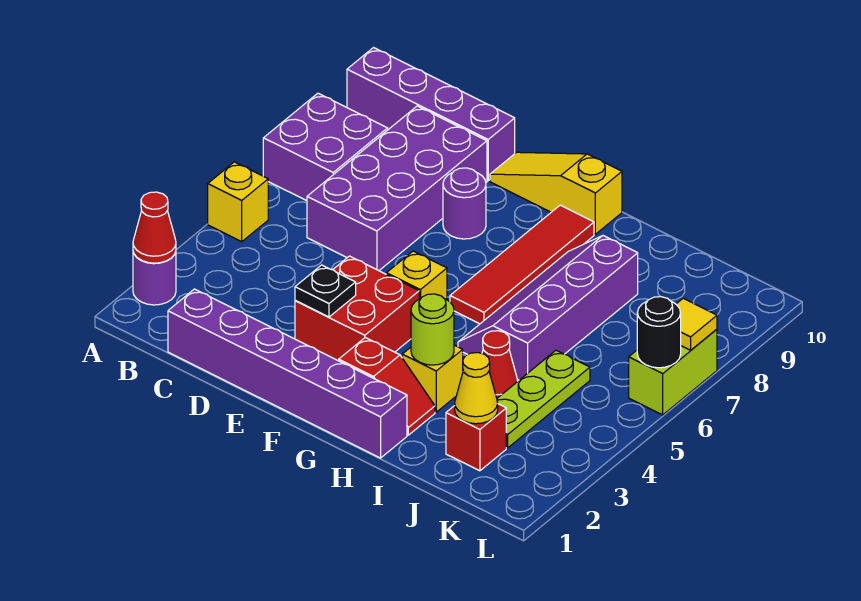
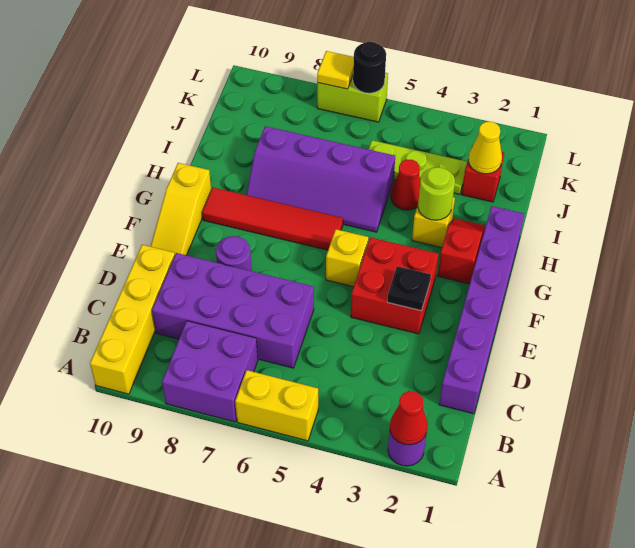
yellow brick A5 level 1 -> yellow brick A5:A6 level 1
purple brick A10:D10 level 1 -> yellow brick A10:D10 level 1

